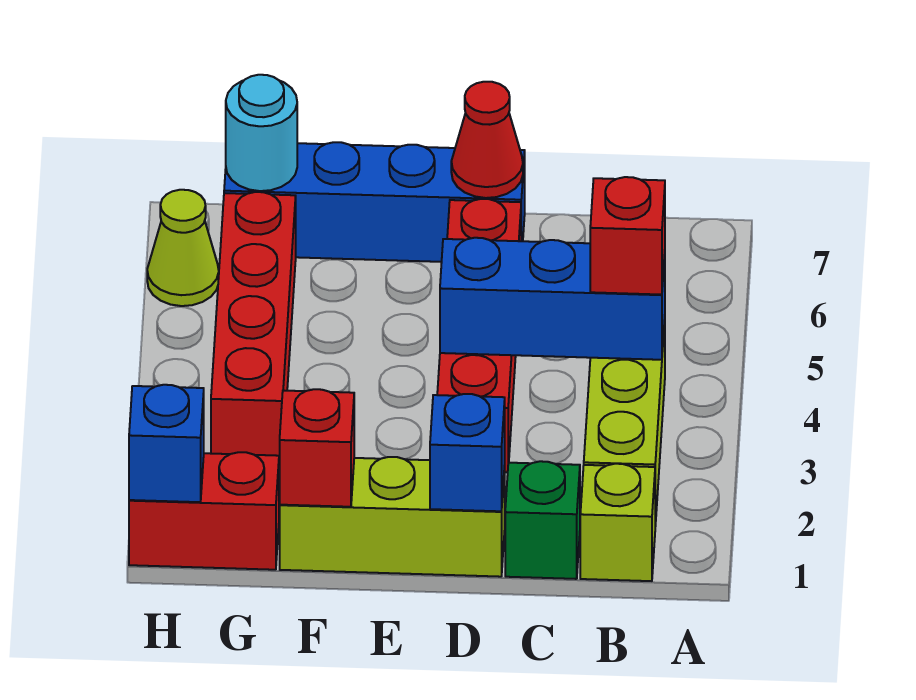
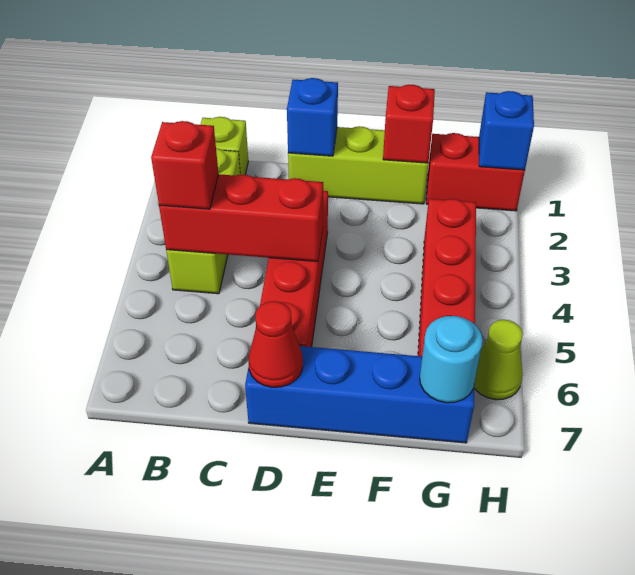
blue brick B4:D4 level 2 -> red brick B4:D4 level 2
green brick C1 level 1 -> none

